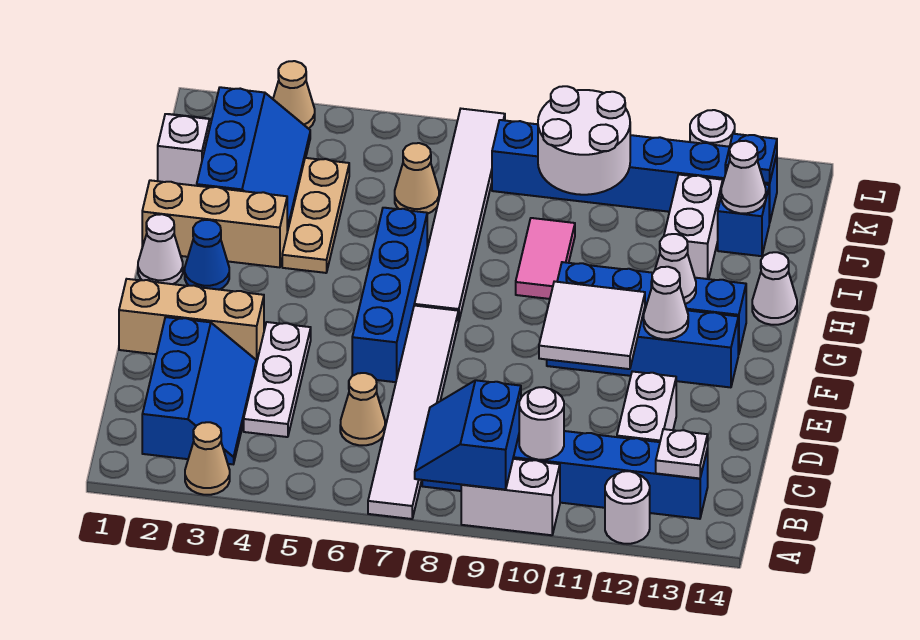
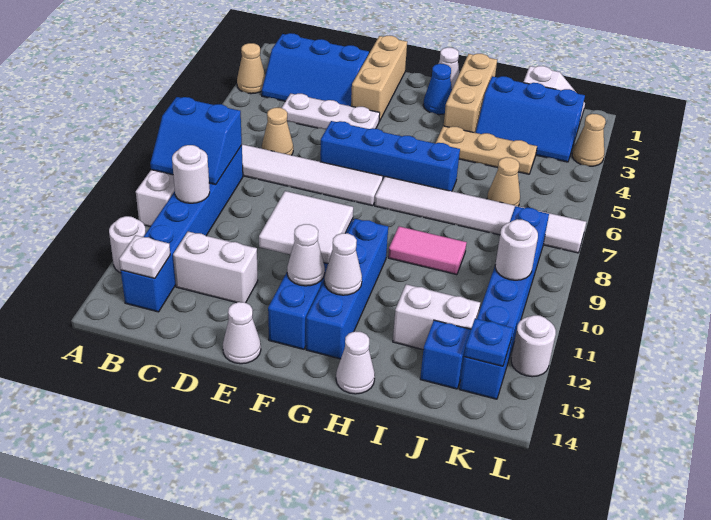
blue slope A8:B9 level 2 top 9 -> blue slope A8:B9 level 2 top 8
white round brick J9:K10 level 2 -> white round brick K10 level 2
white cone J13 level 2 -> white cone E14 level 1

